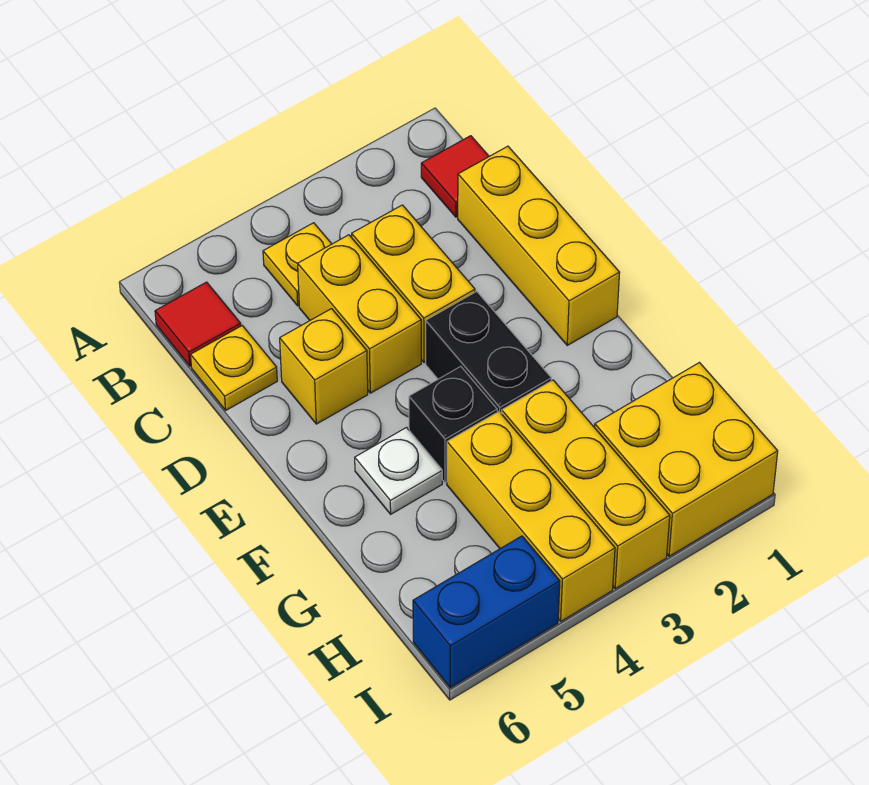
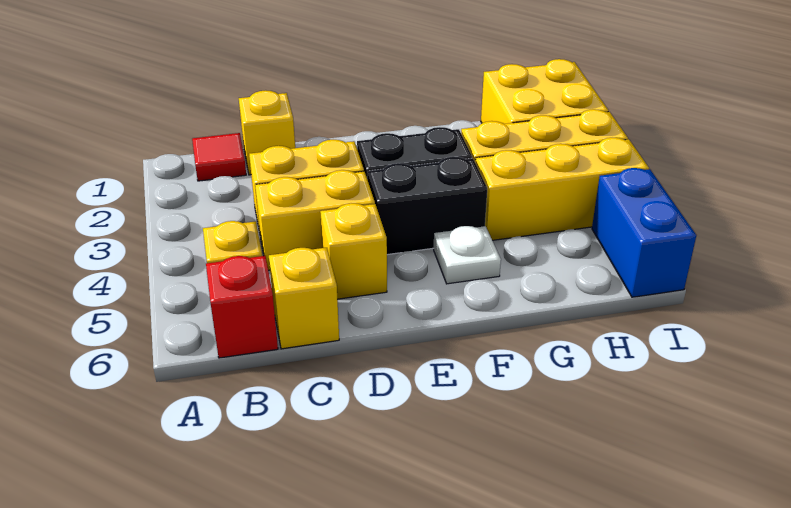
red tile B6 level 1 -> red brick B6 level 1
yellow brick C1:E1 level 1 -> yellow brick C1 level 1
yellow plate C6 level 1 -> yellow brick C6 level 1
black brick F4 level 1 -> black brick E4:F4 level 1

